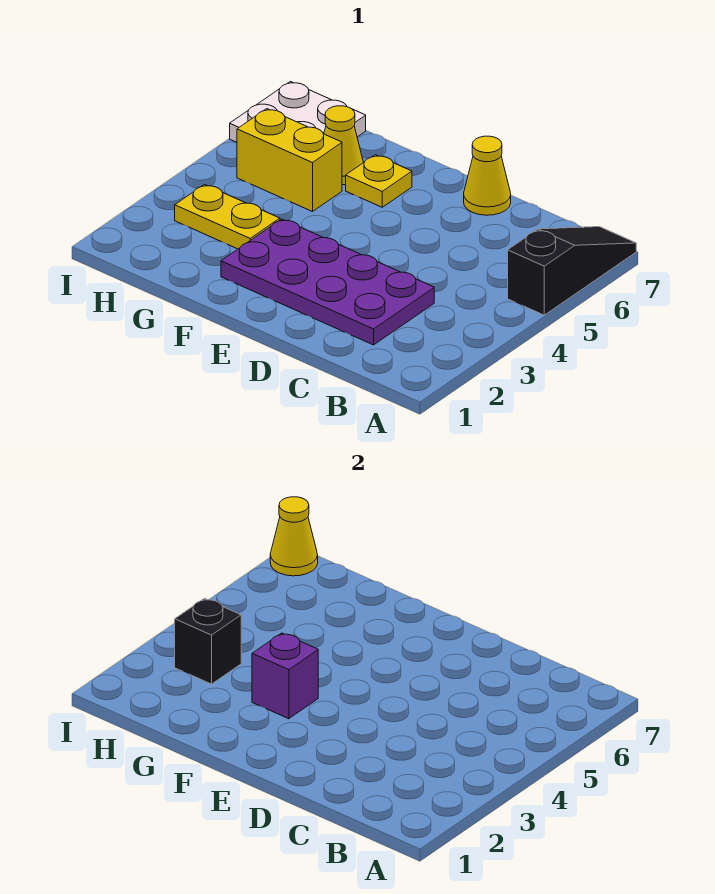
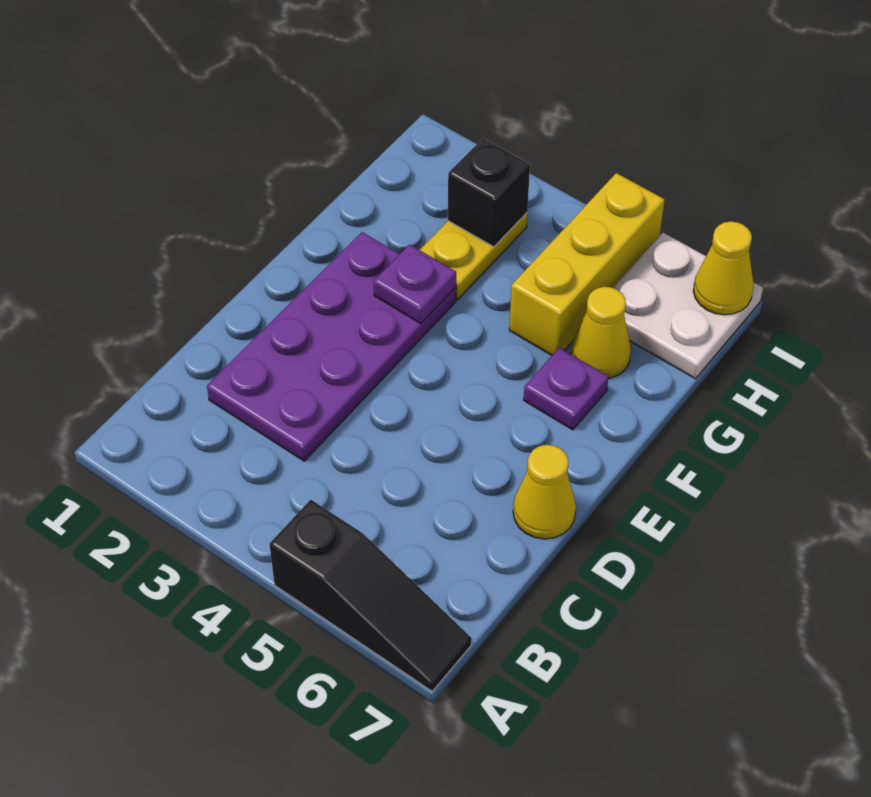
purple brick F3 level 2 -> purple plate F3 level 2
yellow plate F6 level 1 -> purple plate F6 level 1
yellow brick G5:H5 level 1 -> yellow brick G5:I5 level 1

